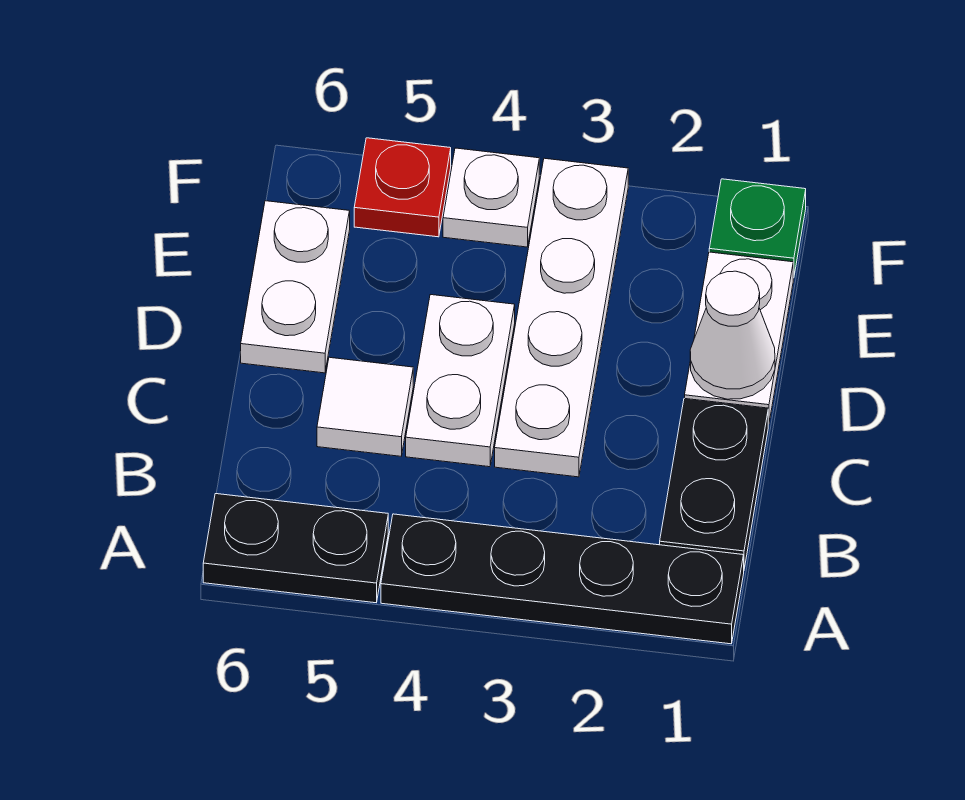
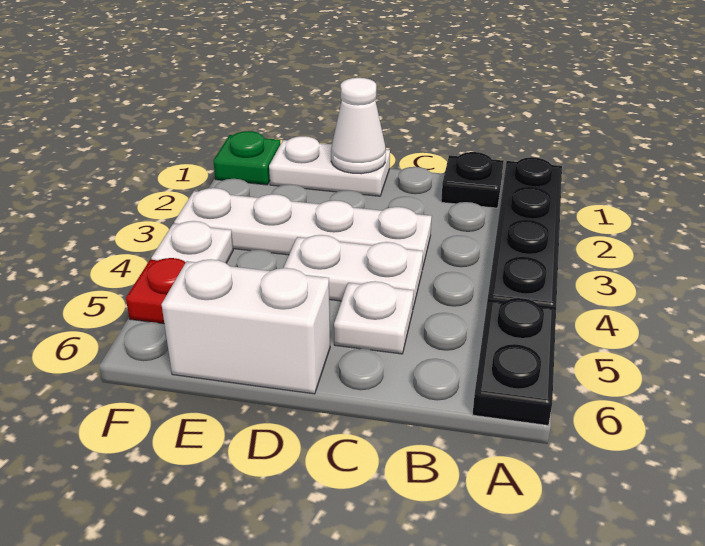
black plate B1:C1 level 1 -> black plate B1 level 1
white tile C5 level 1 -> white plate C5 level 1
white plate D6:E6 level 1 -> white brick D6:E6 level 1

